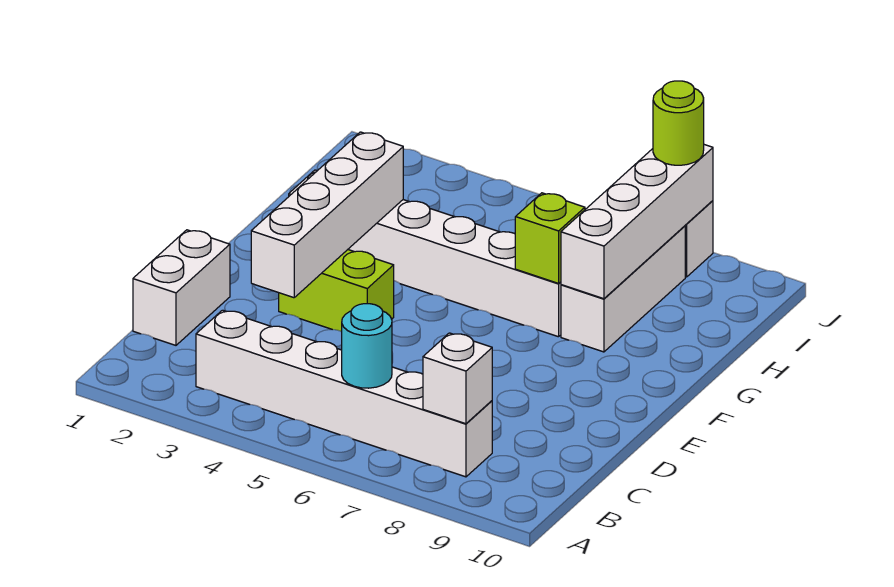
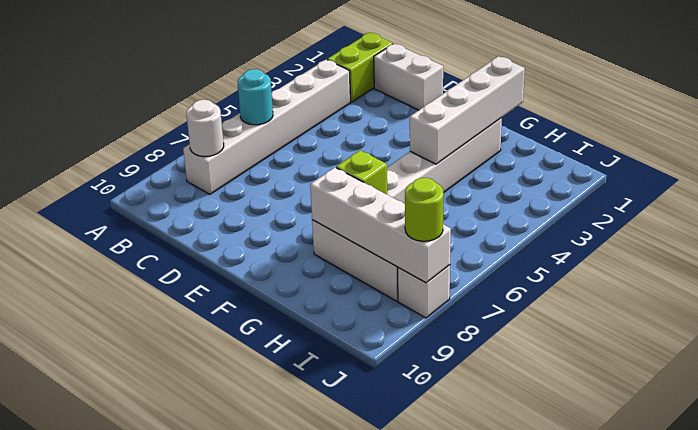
white brick B8 level 2 -> white round brick B8 level 2
white brick D3:G3 level 2 -> white brick G1:G4 level 2
lime brick E3:E4 level 1 -> lime brick B1:B2 level 1

